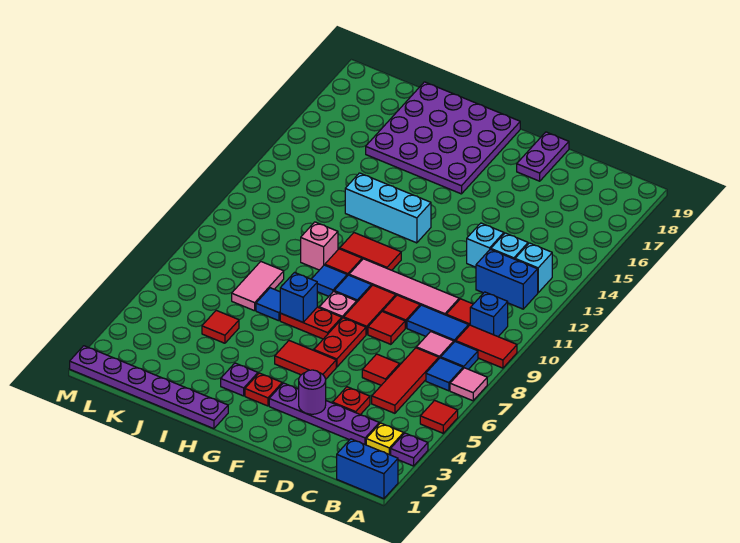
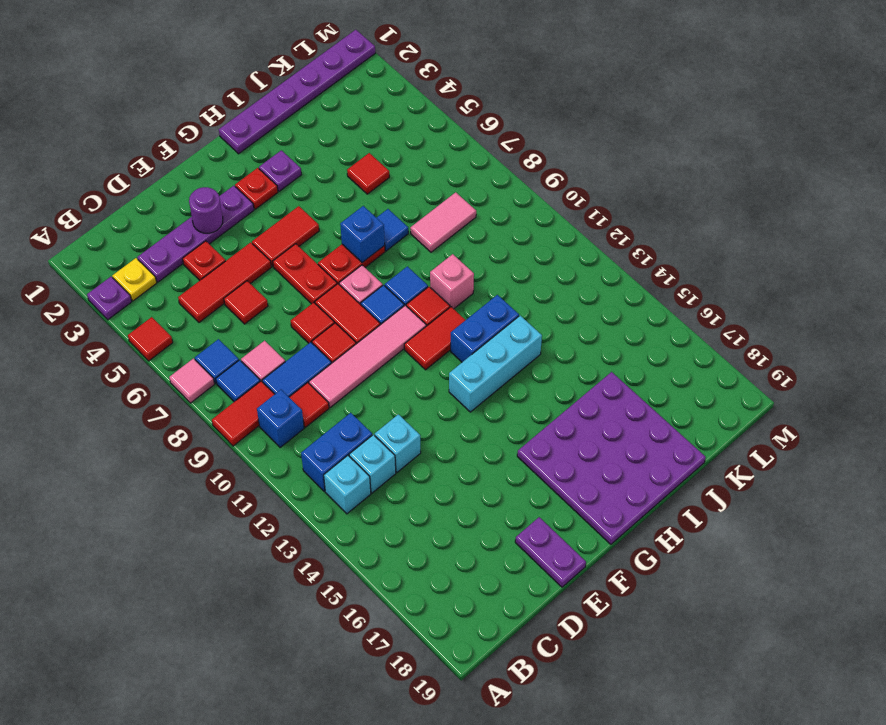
blue brick A1:B1 level 1 -> blue brick H12:I12 level 1
red tile C5:C7 level 1 -> red tile C5:E5 level 1
pink tile J7:J8 level 1 -> pink tile J8:K8 level 1

